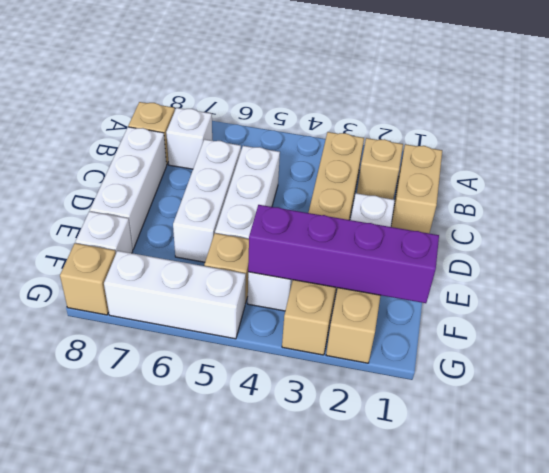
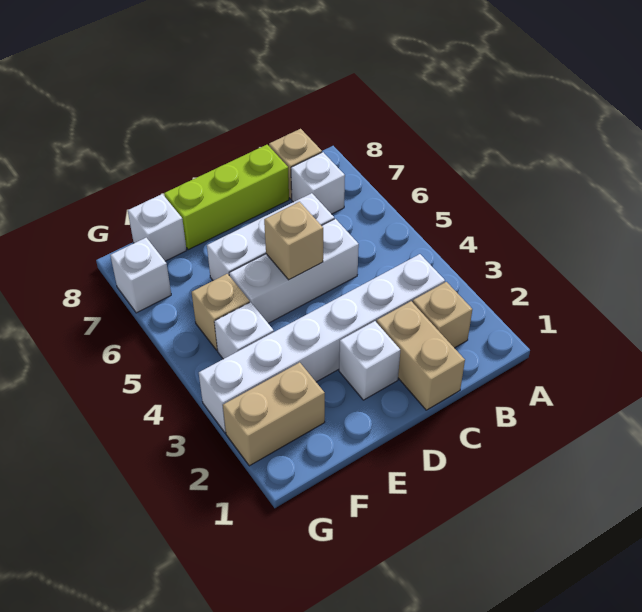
tan brick B1:C1 level 1 -> tan brick C1:C2 level 1
tan brick B3:G3 level 1 -> white brick B3:G3 level 1
white brick C8:E8 level 1 -> lime brick C8:E8 level 1
purple brick F1:F4 level 2 -> none
white brick G5:G7 level 1 -> white brick G7 level 1
tan brick G8 level 1 -> tan brick D5 level 2

